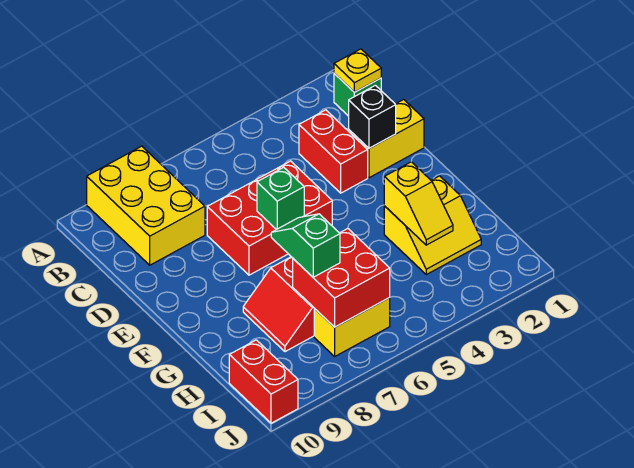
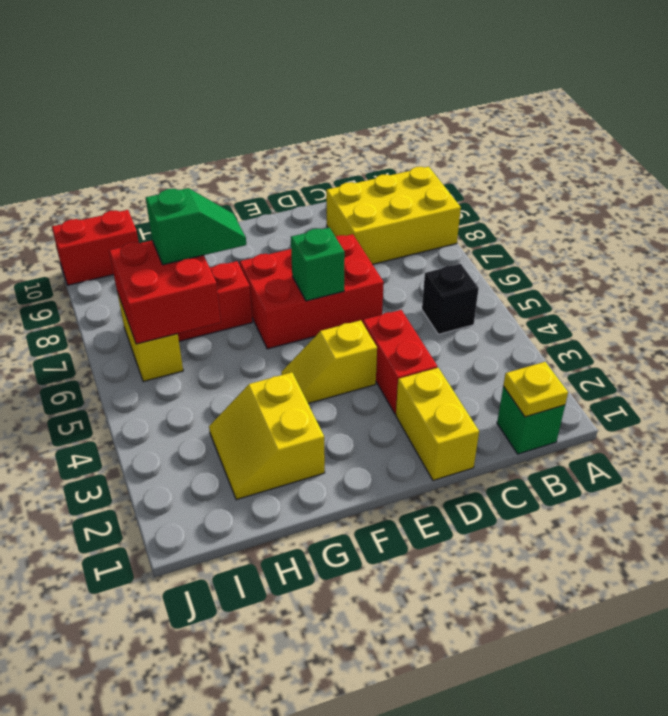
red brick C3:D3 level 1 -> red brick D3:D4 level 1
black brick D2 level 2 -> black brick B5 level 1
red brick D5:E7 level 1 -> red brick D6:F7 level 1
yellow slope G3:H3 level 2 top G -> yellow slope E4:F4 level 1 top E

